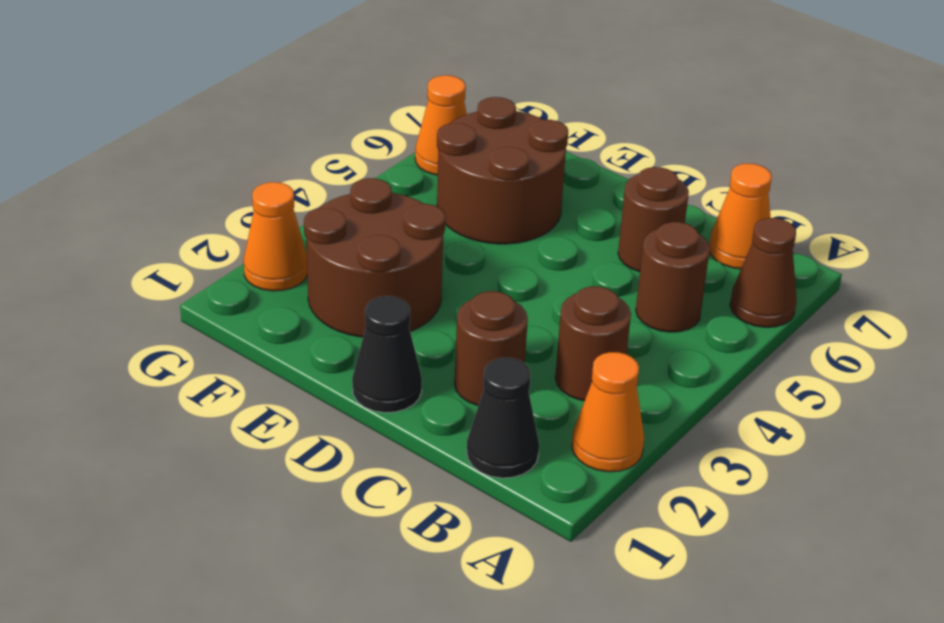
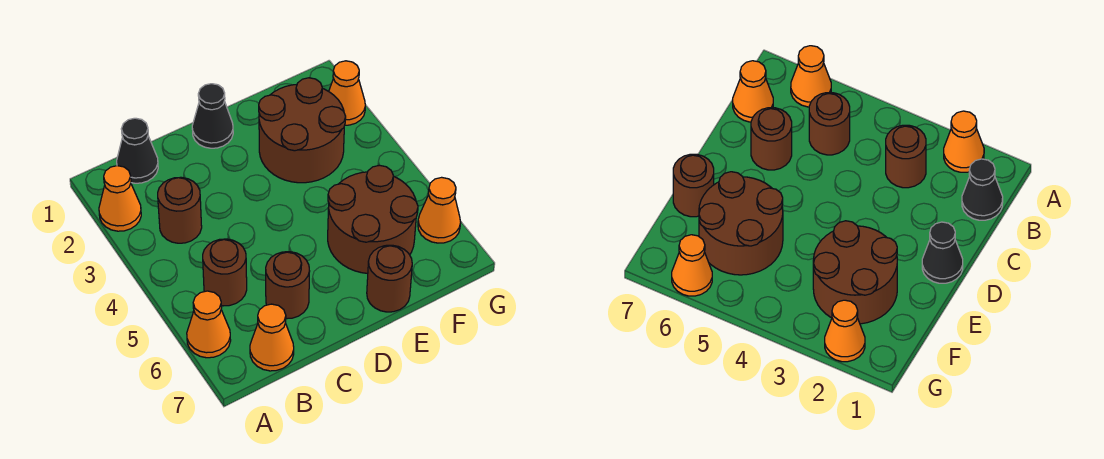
brown cone A6 level 1 -> orange cone A6 level 1
brown round brick C2 level 1 -> brown round brick E7 level 1

